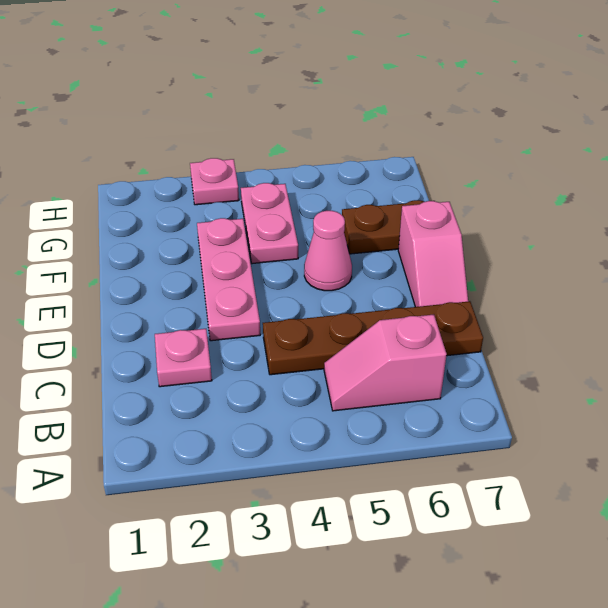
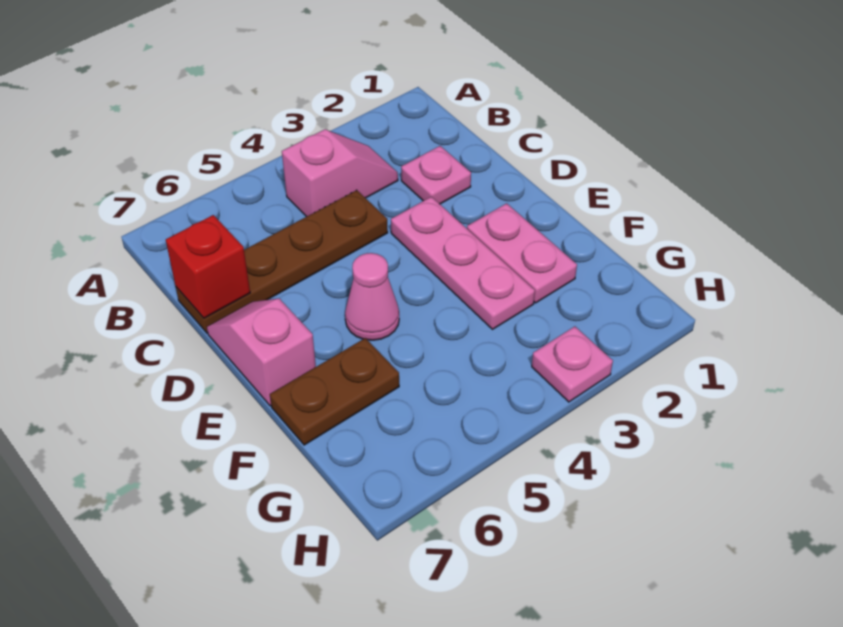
pink slope B5:B6 level 1 top 6 -> pink slope B3:B4 level 1 top 4
none -> red brick C7 level 2
pink plate F4:G4 level 1 -> pink plate E2:F2 level 1

